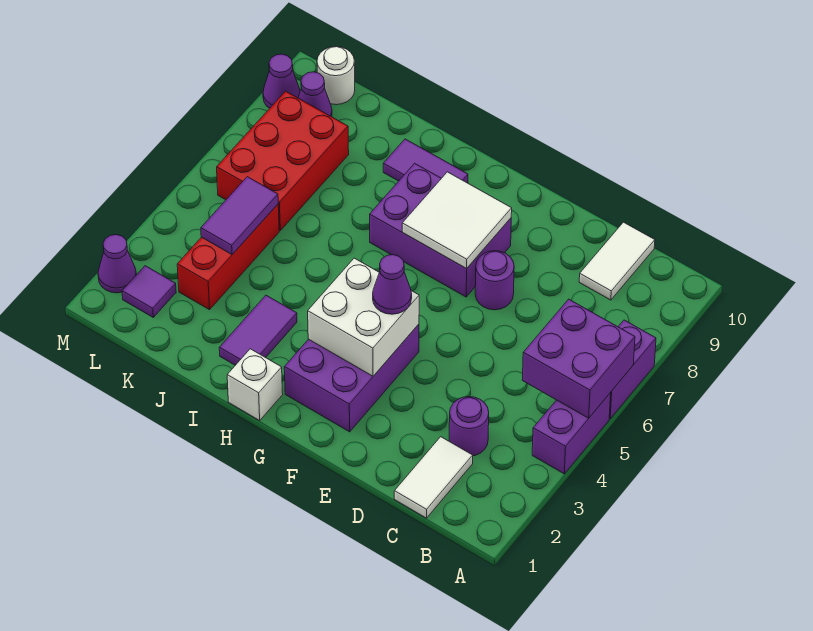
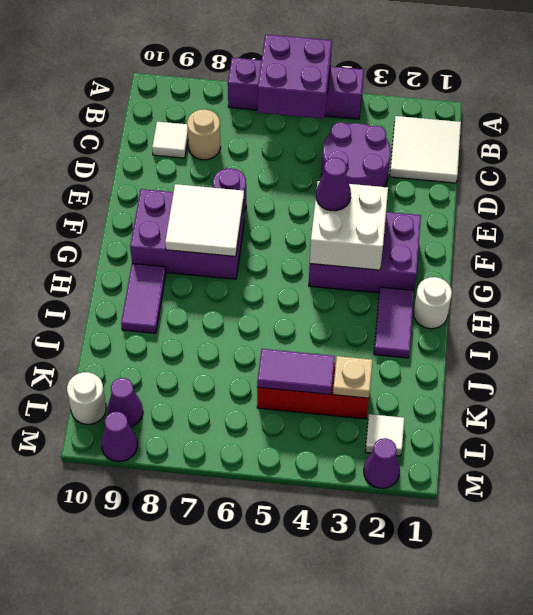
white tile C1:C2 level 1 -> white tile B1:C2 level 1
purple round brick C3 level 1 -> purple round brick C3:D4 level 1
none -> tan round brick C8 level 1
white tile C9:C10 level 1 -> white tile C9 level 1
purple brick F7:H8 level 1 -> purple brick F7:G9 level 1
white brick H1 level 1 -> white round brick H1 level 1
purple tile I2:I3 level 1 -> purple tile H2:I2 level 1
none -> tan plate K3 level 2
red brick K6:L8 level 1 -> none
purple tile L2 level 1 -> white tile L2 level 1

